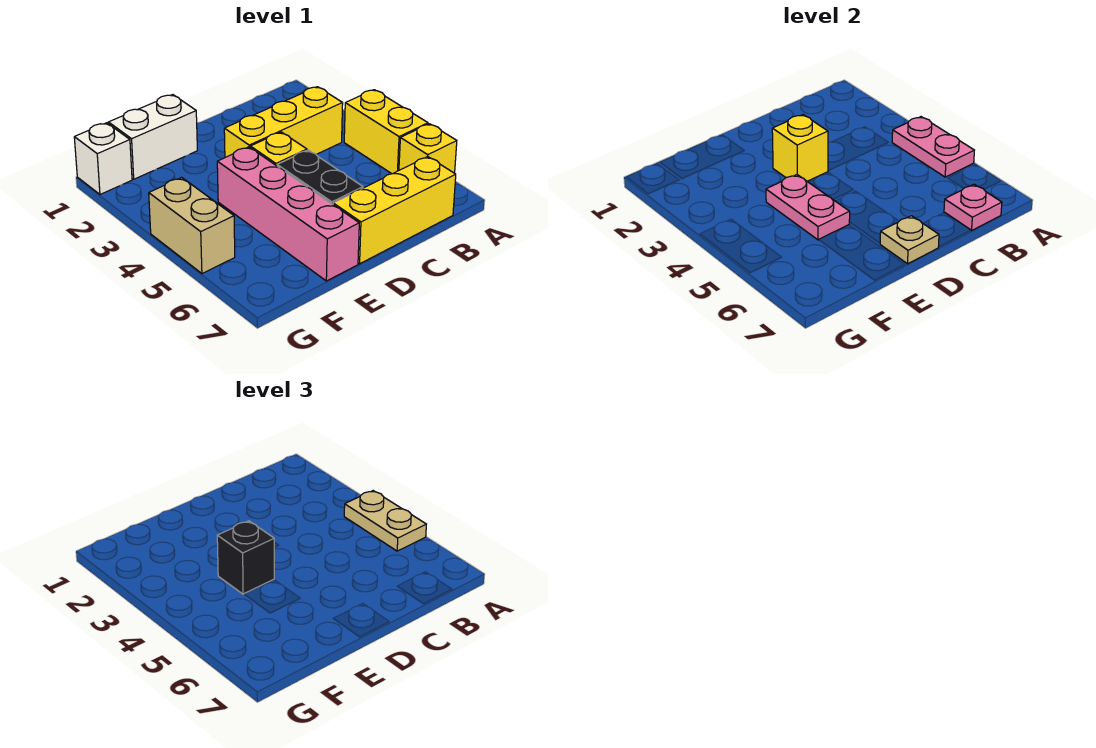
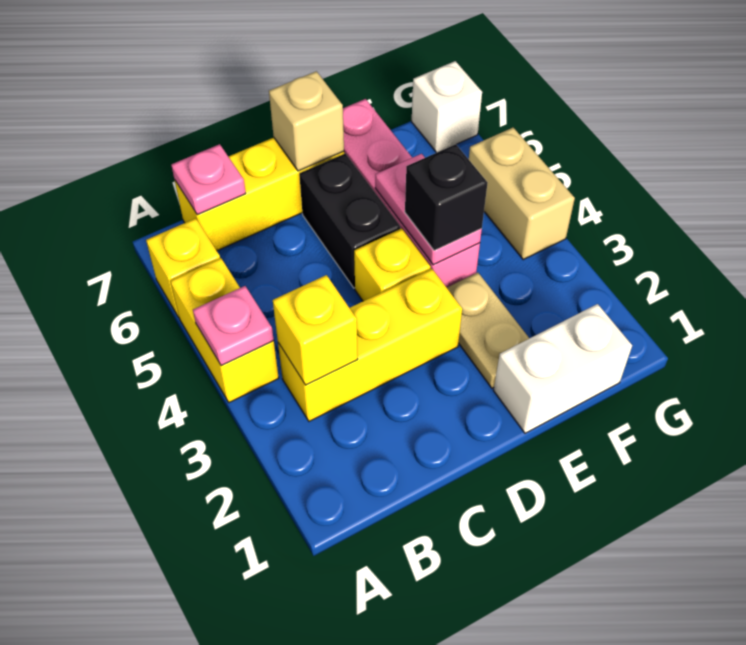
pink plate A4:A5 level 2 -> pink plate A4 level 2
tan plate A4:A5 level 3 -> tan plate E2:E3 level 1
yellow brick D3 level 2 -> yellow brick B3 level 2
tan plate D7 level 2 -> tan brick D7 level 2
white brick G1 level 1 -> white brick G7 level 1

